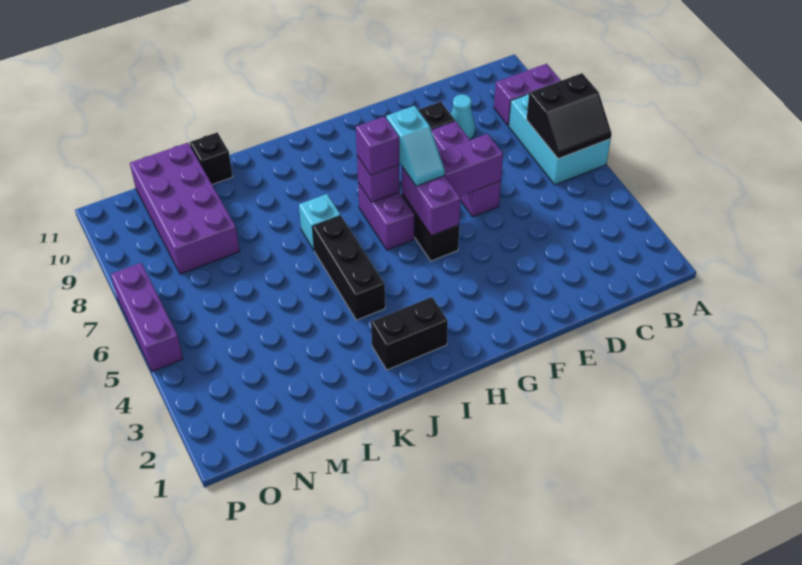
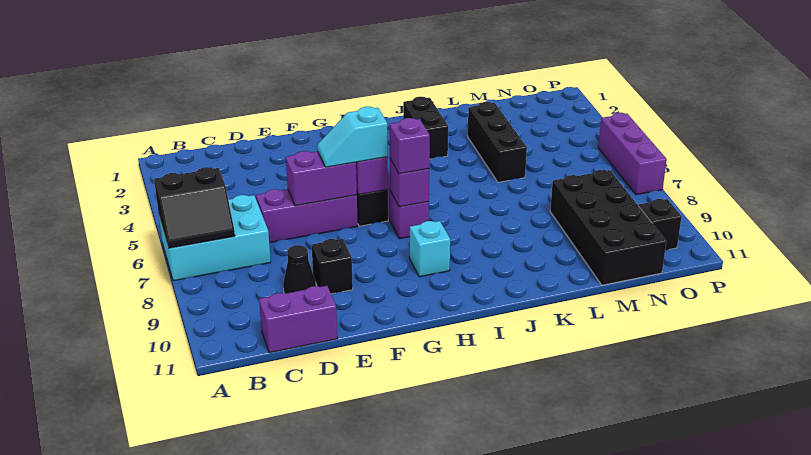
cyan brick A6:B8 level 1 -> cyan brick A6:C7 level 1
black slope A6:B7 level 2 top 7 -> black slope A6:B7 level 2 top 6
purple brick A9:B9 level 1 -> purple brick C11:D11 level 1
cyan cone D9 level 1 -> black cone D9 level 1
purple brick E6:E8 level 1 -> purple brick D6:F6 level 1
cyan slope G6:G7 level 3 top 7 -> cyan slope F6:G6 level 3 top G
black brick I2:J2 level 1 -> black brick J2:J3 level 1
black brick J4:J6 level 1 -> black brick L3:L5 level 1
cyan brick J7 level 1 -> cyan brick H9 level 1
black brick L11 level 1 -> black brick O10 level 1
purple brick M8:N11 level 1 -> black brick M8:N11 level 1

